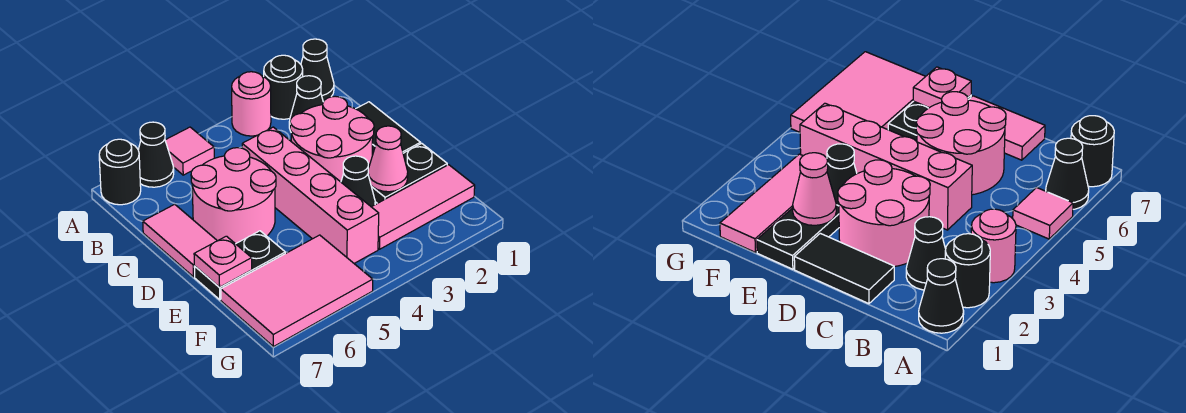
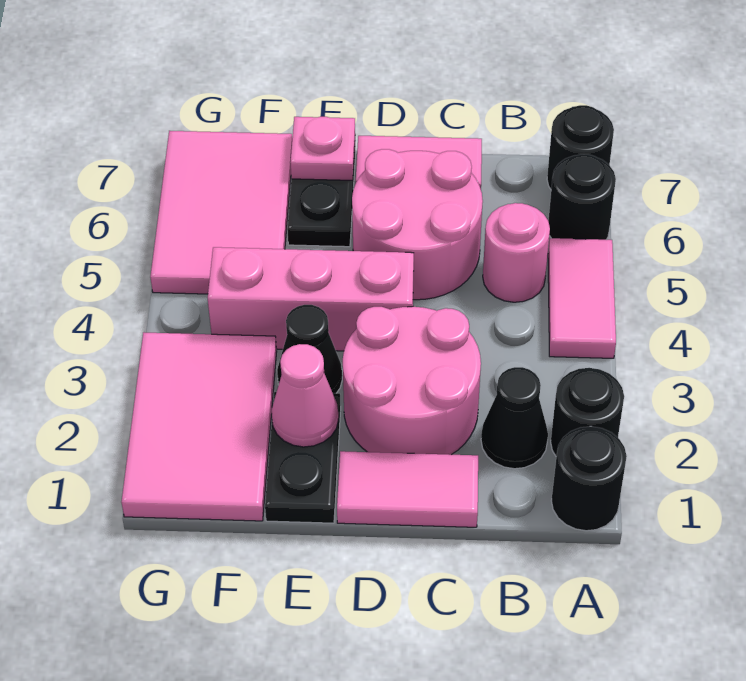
black cone A1 level 1 -> black round brick A1 level 1
pink round brick A3 level 1 -> pink round brick B5 level 1
pink tile A5 level 1 -> pink tile A4:A5 level 1
black cone A6 level 1 -> black round brick A6 level 1
black tile C1:D1 level 1 -> pink tile C1:D1 level 1
pink brick C4:F4 level 1 -> pink brick D4:F4 level 1
pink tile F1:F3 level 1 -> pink tile F1:G3 level 1

